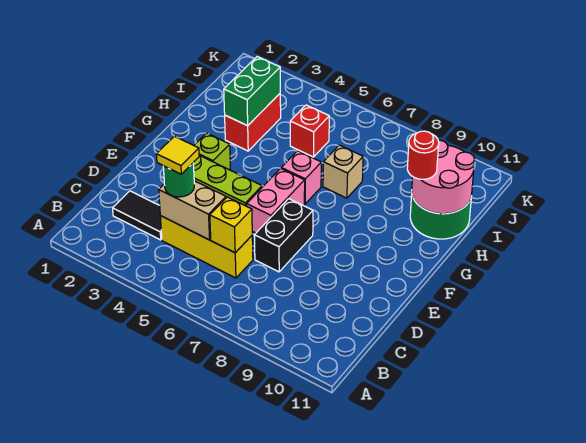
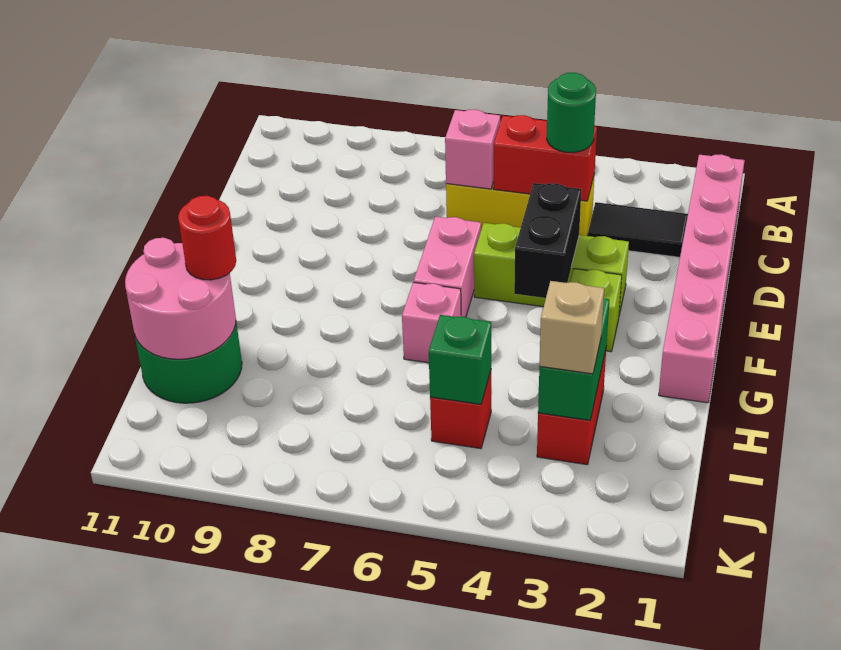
none -> pink brick B1:G1 level 1
tan brick C4:C5 level 2 -> red brick C4:C5 level 2
yellow tile C4 level 4 -> none
yellow brick C6 level 2 -> pink brick C6 level 2
black brick D7:E7 level 1 -> black brick E4:F4 level 2
tan brick H7 level 1 -> tan brick I3 level 3
none -> green brick I5 level 2

